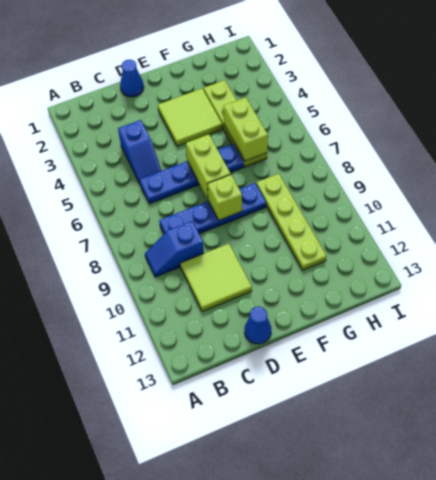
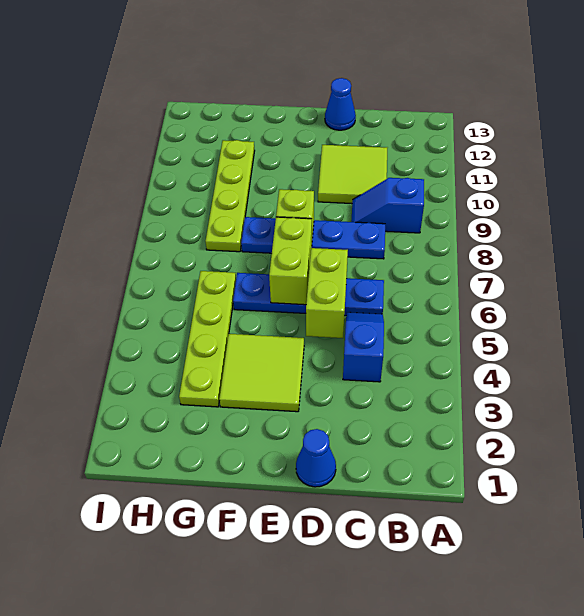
blue slope B9:C9 level 1 top C -> blue slope B9:C9 level 1 top B
lime brick G5:G6 level 2 -> lime brick D5:D6 level 2

